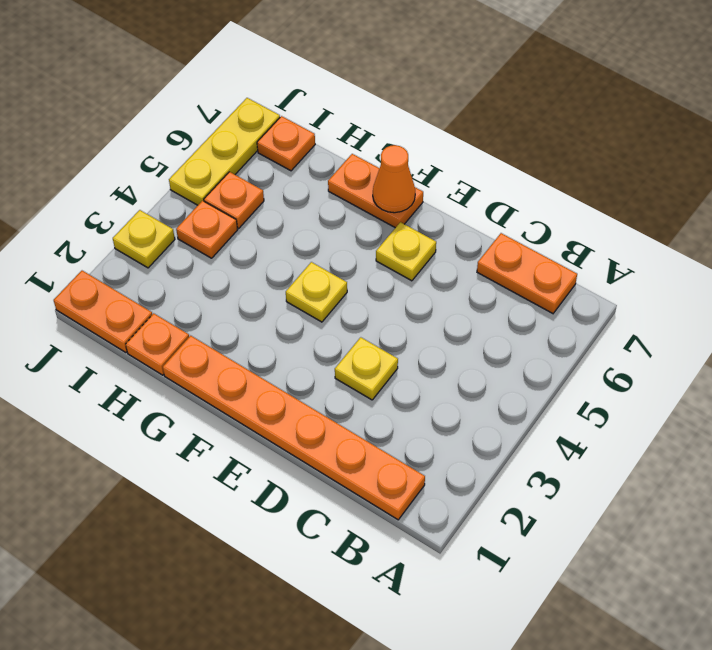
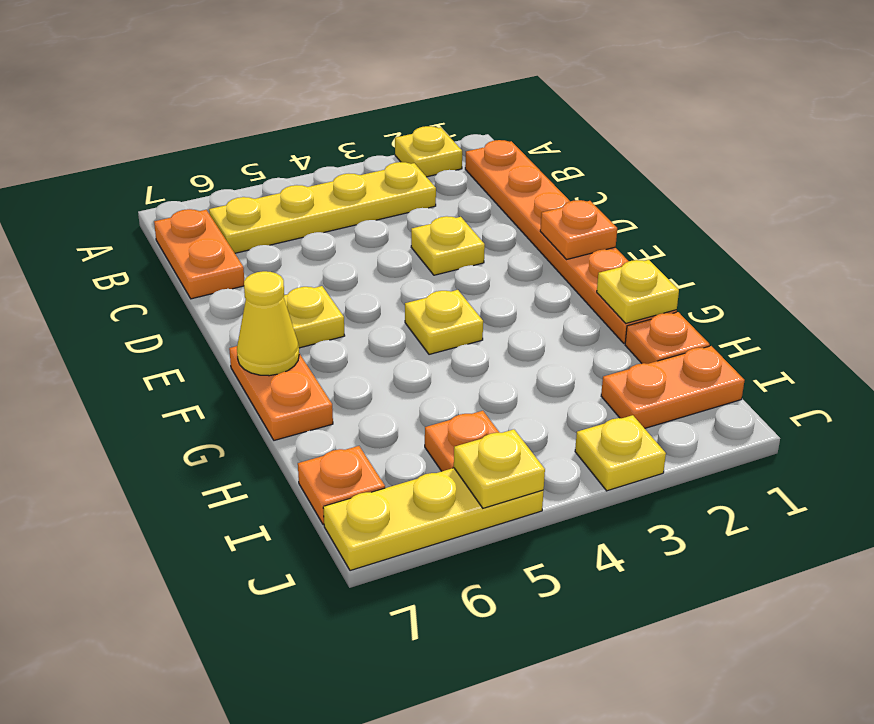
none -> yellow plate A2 level 1
none -> yellow plate B3:B6 level 1
orange cone F7 level 2 -> yellow cone F7 level 2
none -> yellow plate G1 level 2
orange plate I1:J1 level 1 -> orange plate I1:I2 level 1
orange plate I4 level 1 -> orange plate E1 level 2
none -> yellow plate J5 level 2

